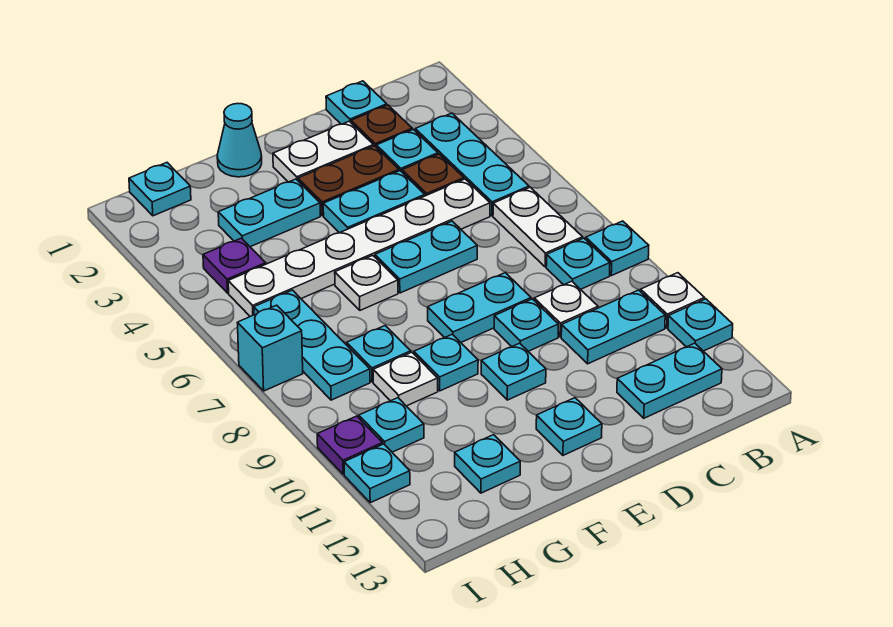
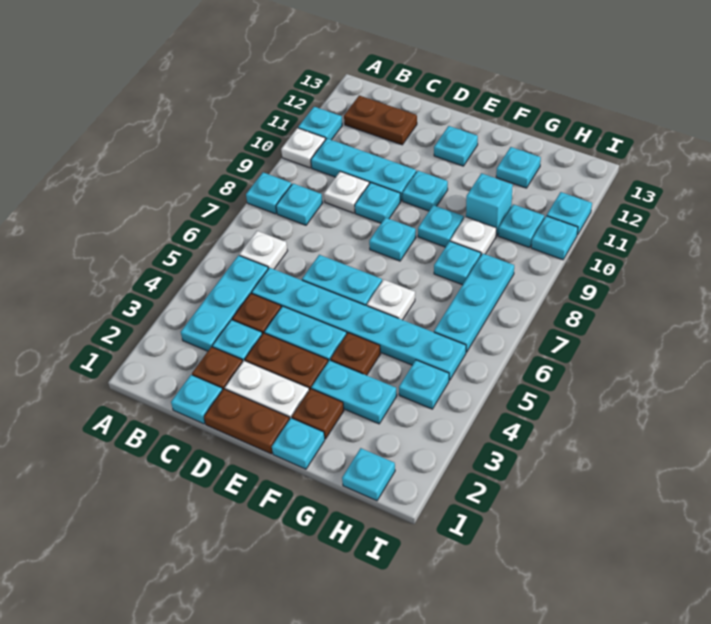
white plate B6:B7 level 1 -> white plate B6 level 1
cyan plate B10:C10 level 1 -> cyan plate B10:D10 level 1
cyan plate B12:C12 level 1 -> brown plate B12:C12 level 1
white plate C5:H5 level 1 -> cyan plate C5:H5 level 1
none -> brown plate D1:E1 level 1
cyan plate D8:E8 level 1 -> cyan plate E8 level 1
cyan cone F1 level 1 -> cyan plate F1 level 1
none -> brown plate F2 level 1
none -> brown plate F4 level 1
purple plate H4 level 1 -> cyan plate H4 level 1
cyan brick I7 level 1 -> cyan brick G10 level 1
purple plate I10 level 1 -> cyan plate I10 level 1

